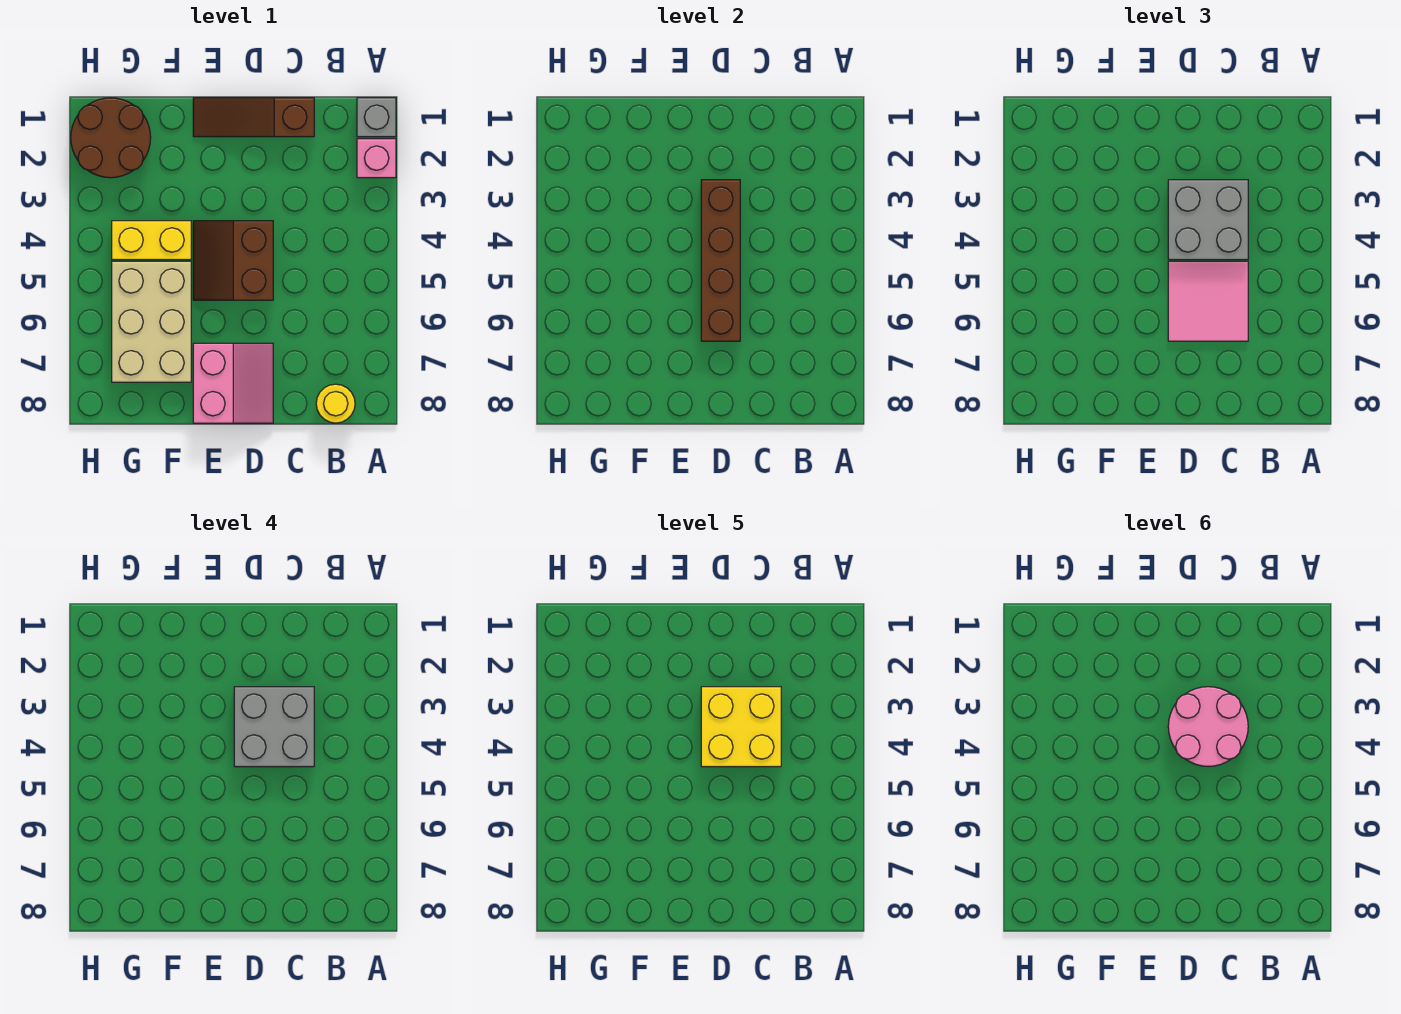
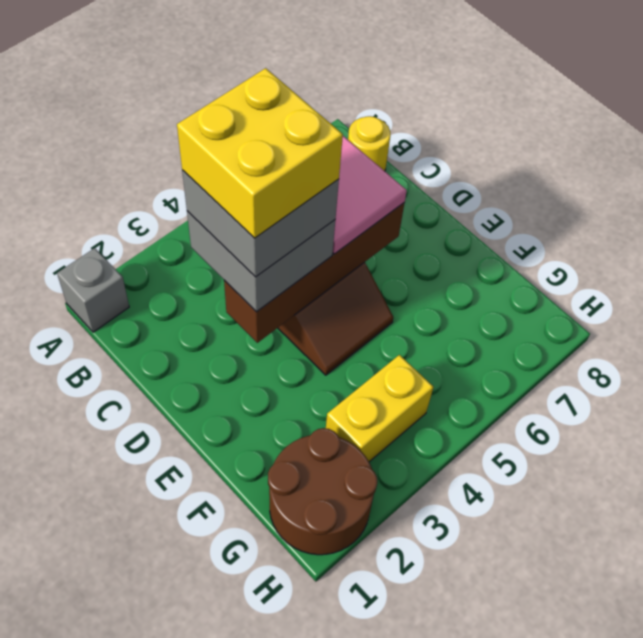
pink brick A2 level 1 -> none
brown slope C1:E1 level 1 top C -> none
pink round brick C3:D4 level 6 -> none
pink slope D7:E8 level 1 top E -> none
yellow brick F4:G4 level 1 -> yellow brick G3:G4 level 1
tan brick F5:G7 level 1 -> none

